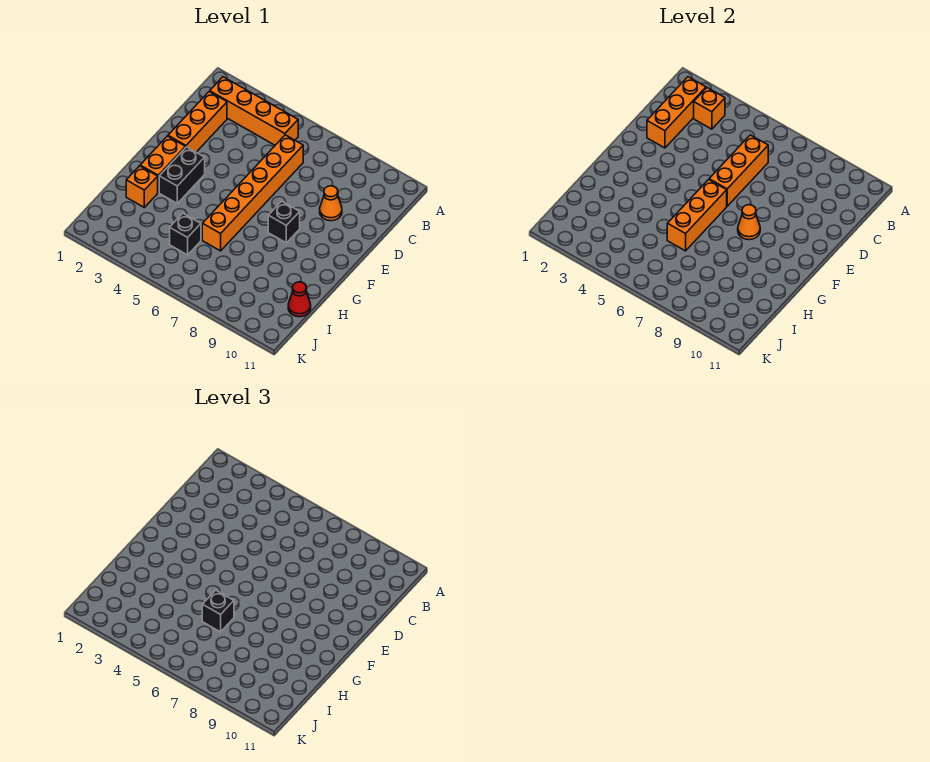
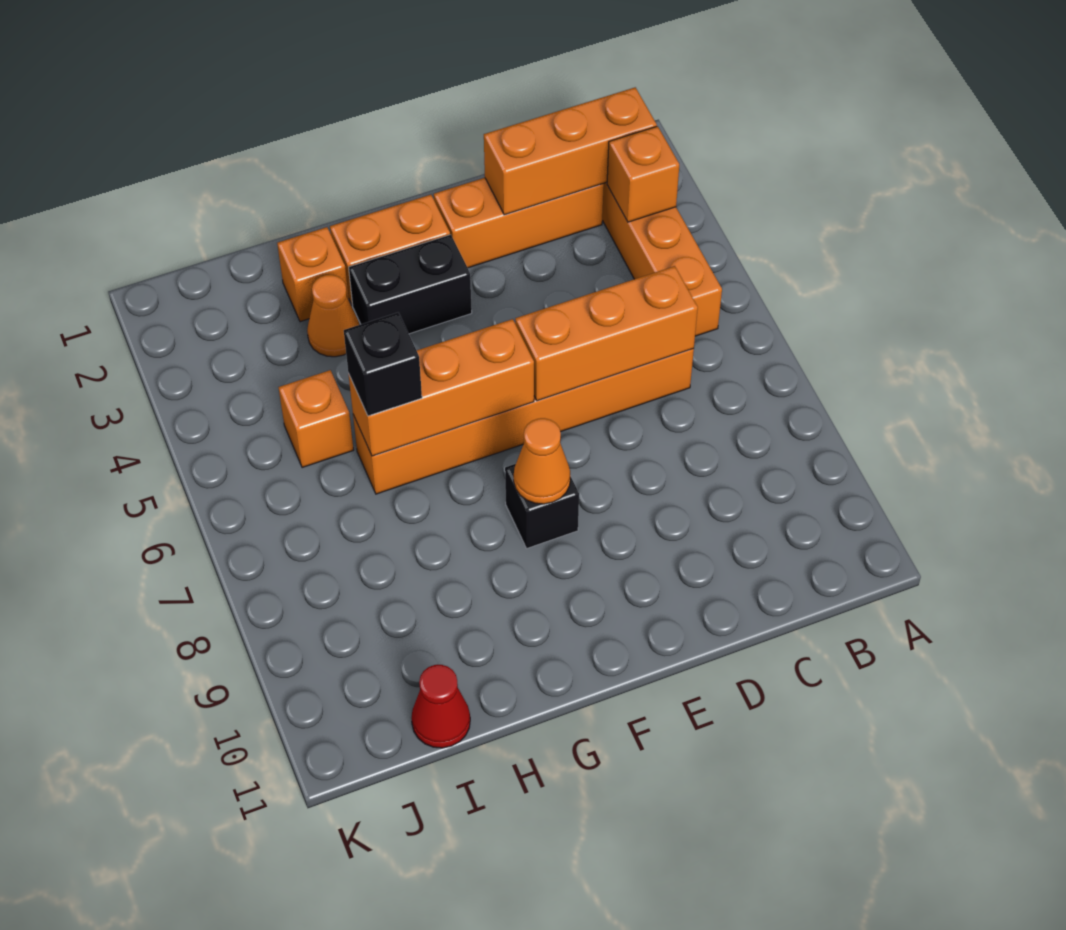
orange cone D9 level 1 -> orange cone H3 level 1
black brick I5 level 1 -> orange brick I5 level 1

